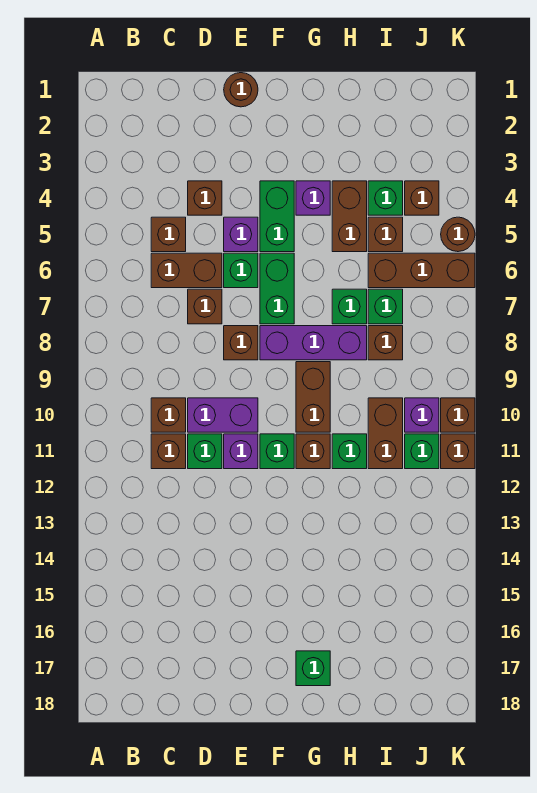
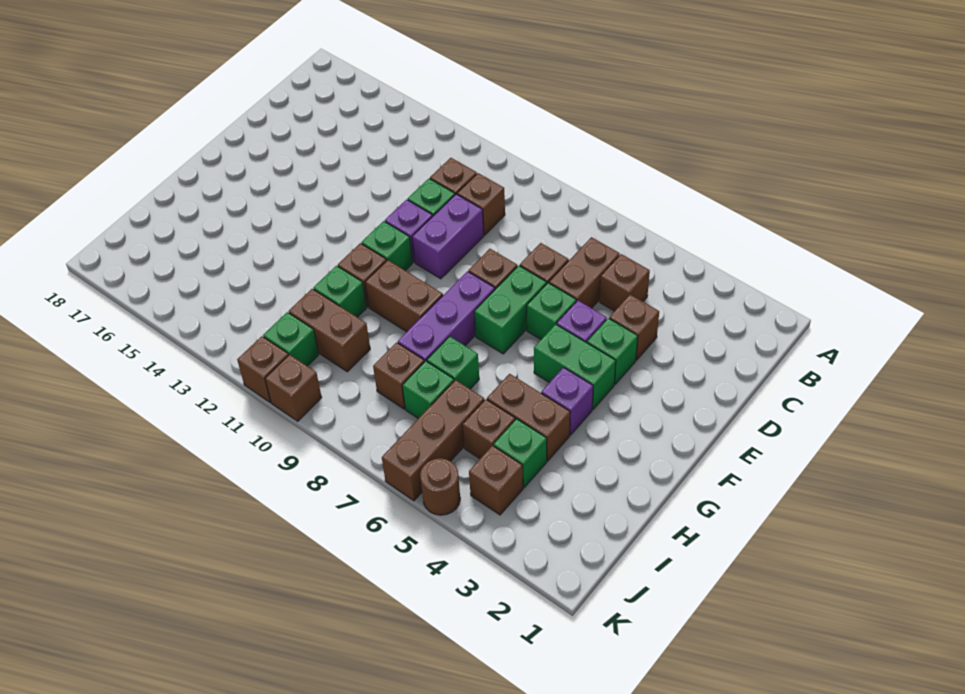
brown round brick E1 level 1 -> none
green brick F6:F7 level 1 -> green brick E7:F7 level 1
green brick G17 level 1 -> green brick E4 level 1
purple brick J10 level 1 -> none

